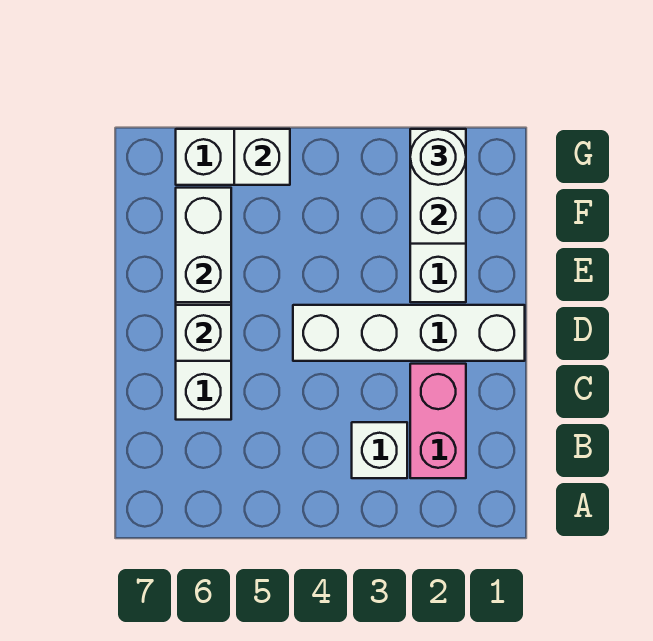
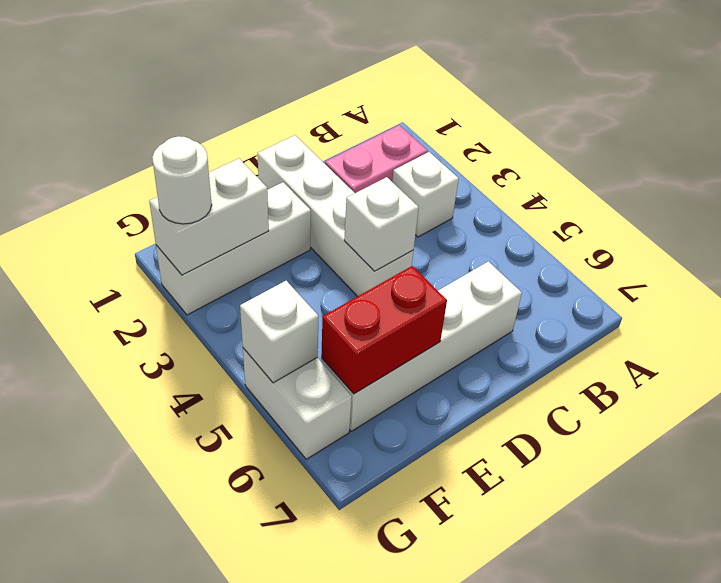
white brick D6 level 2 -> white brick D4 level 2
white brick E6:F6 level 2 -> red brick E6:F6 level 2

